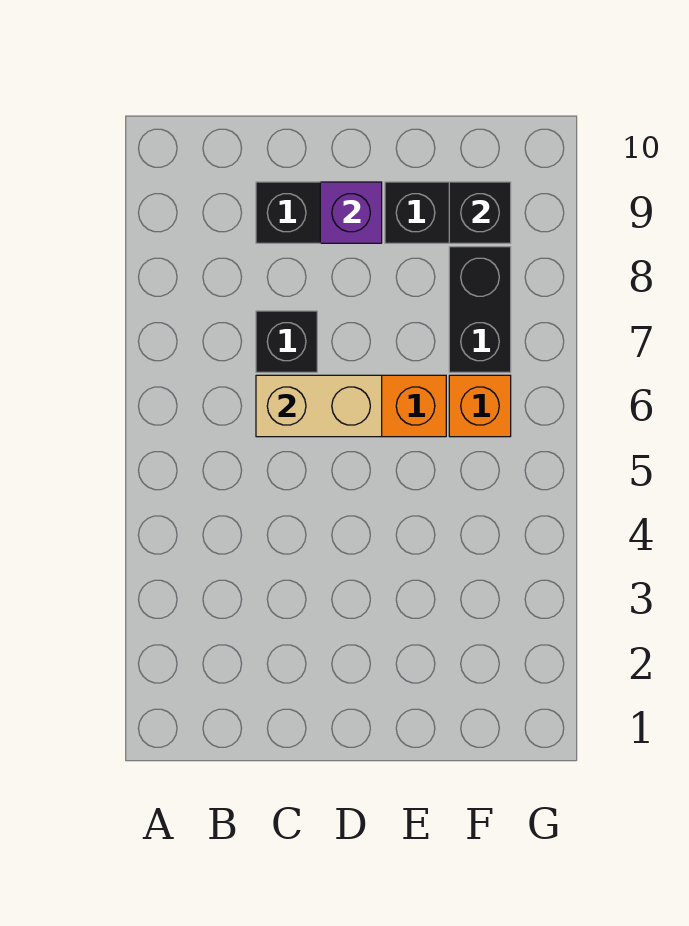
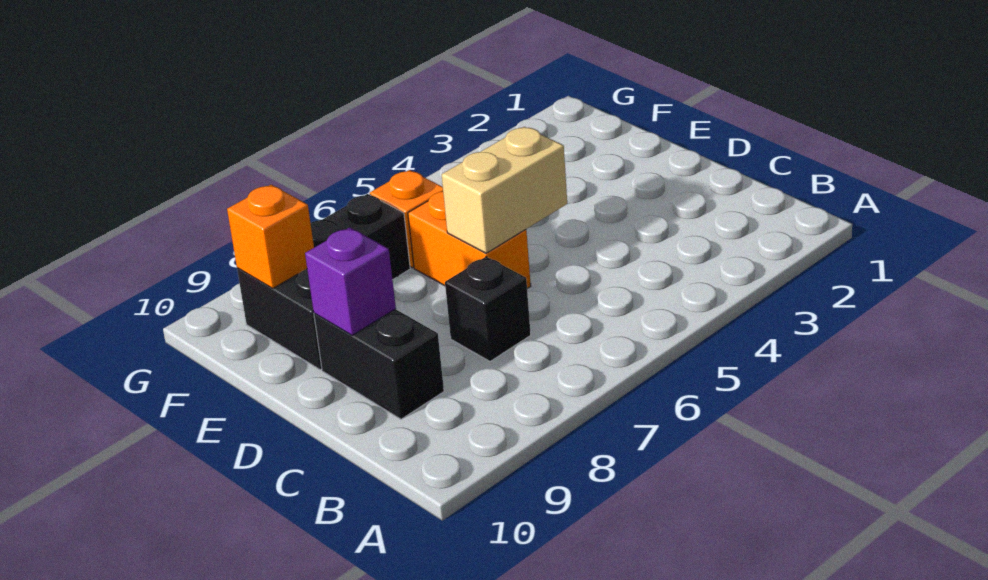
tan brick C6:D6 level 2 -> tan brick D5:D6 level 2
black brick F9 level 2 -> orange brick F9 level 2

